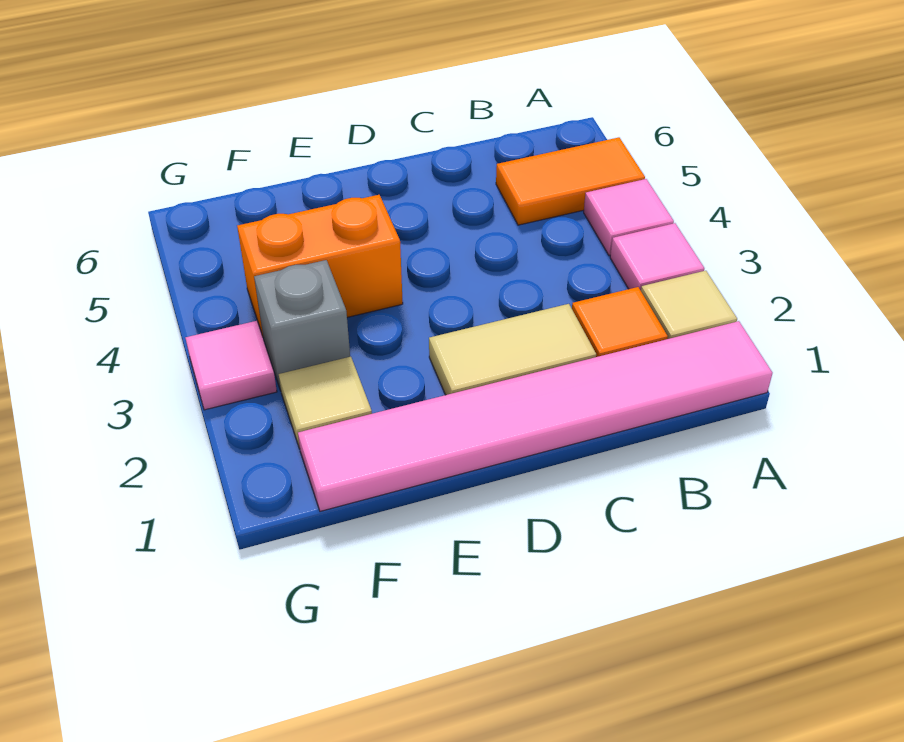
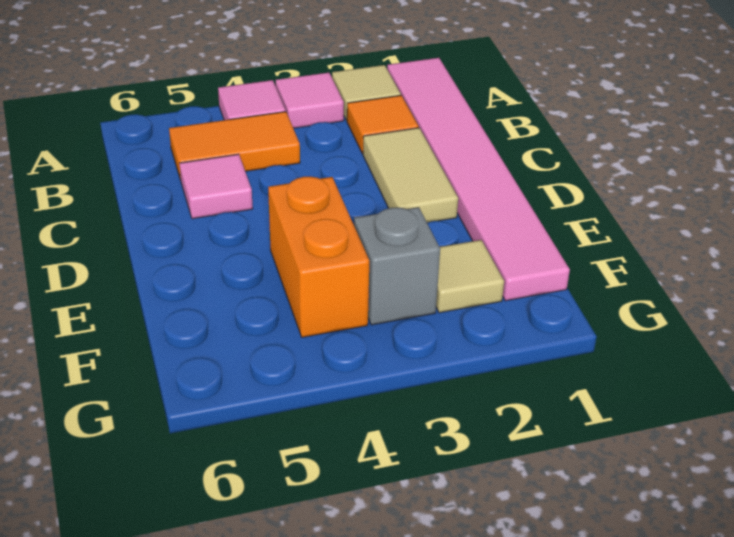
orange tile A5:B5 level 1 -> orange tile B4:B5 level 1
pink tile G3 level 1 -> pink tile C5 level 1

